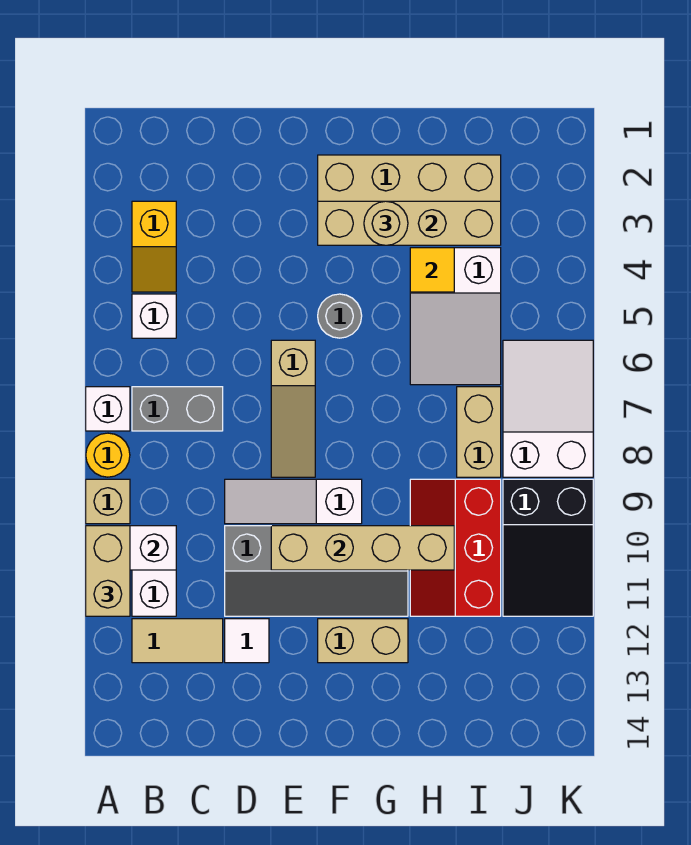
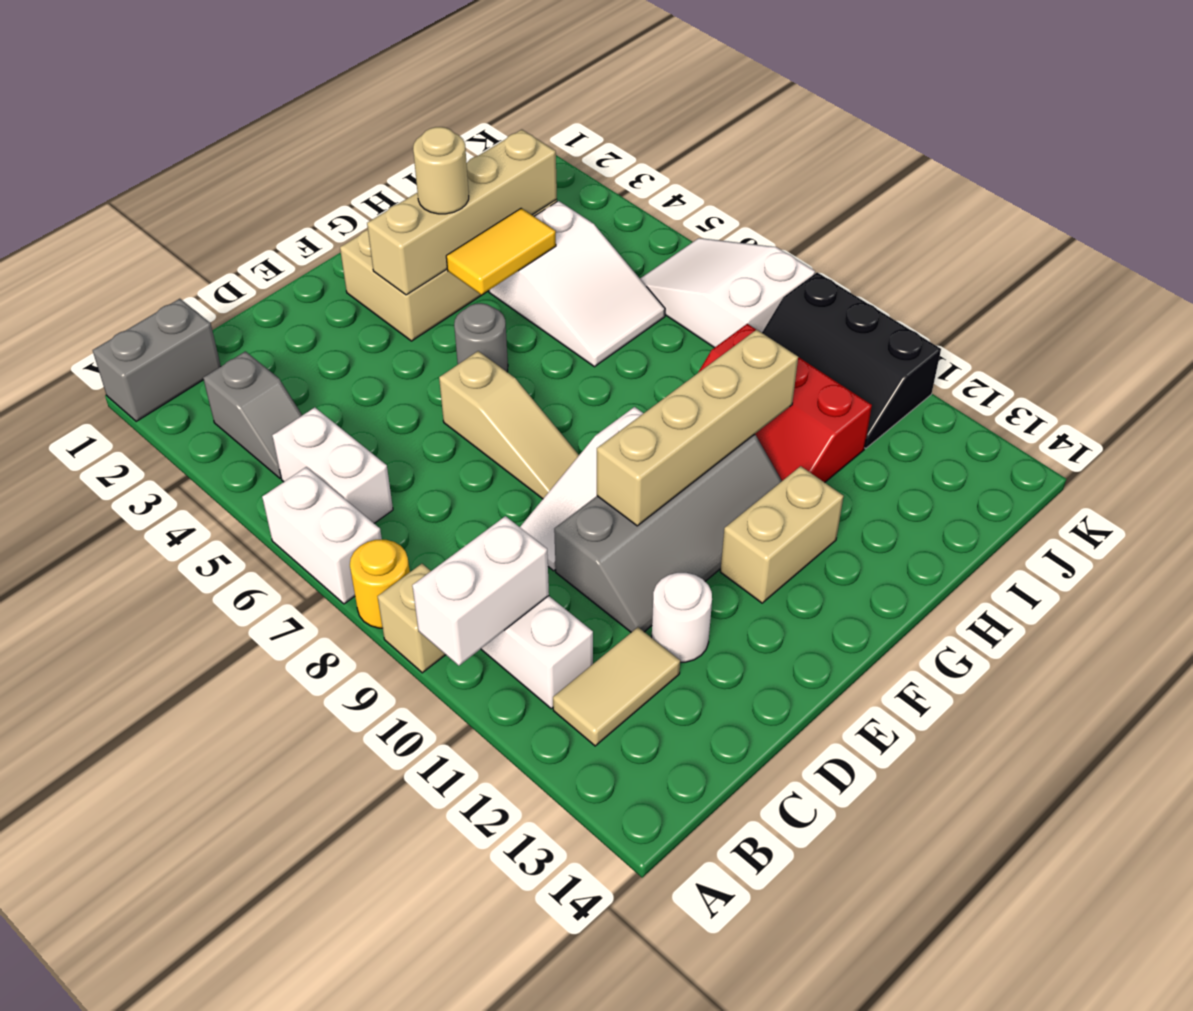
white brick A7 level 1 -> white brick A6:A7 level 1
tan brick A10:A11 level 3 -> none
yellow slope B3:B4 level 1 top 3 -> grey slope B3:B4 level 1 top 3
white brick B5 level 1 -> white brick B5:B6 level 1
grey brick B7:C7 level 1 -> grey brick A1:B1 level 1
white tile D12 level 1 -> white round brick D12 level 1
yellow tile H4 level 2 -> yellow tile G4:H4 level 2
tan brick I7:I8 level 1 -> none
black slope J9:K11 level 1 top 9 -> black slope J9:K11 level 1 top K

